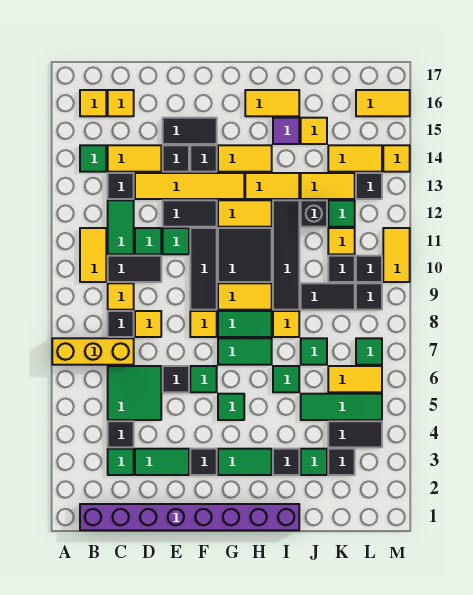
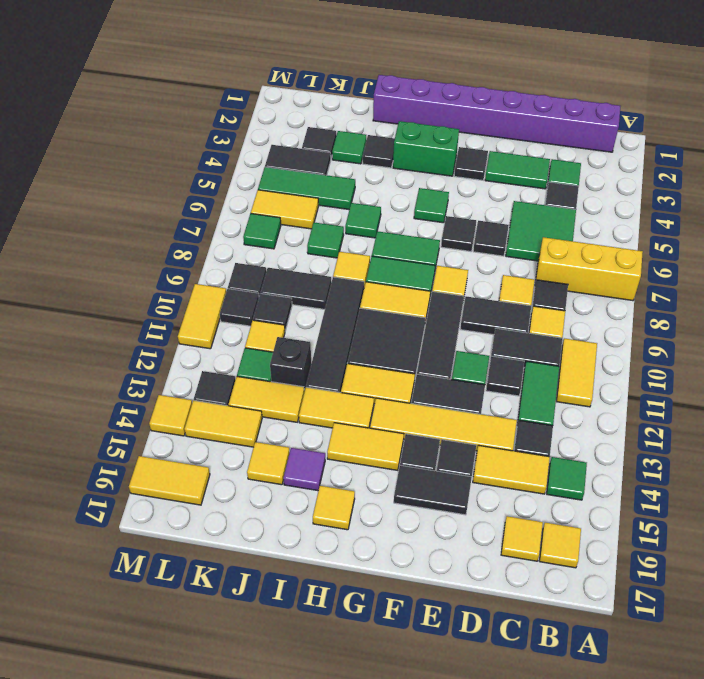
none -> black tile D9:E9 level 1
green tile D11 level 1 -> black tile D11 level 1
green tile F6 level 1 -> black tile F6 level 1
green tile G3:H3 level 1 -> green brick G3:H3 level 1
yellow tile H16:I16 level 1 -> yellow tile H16 level 1

